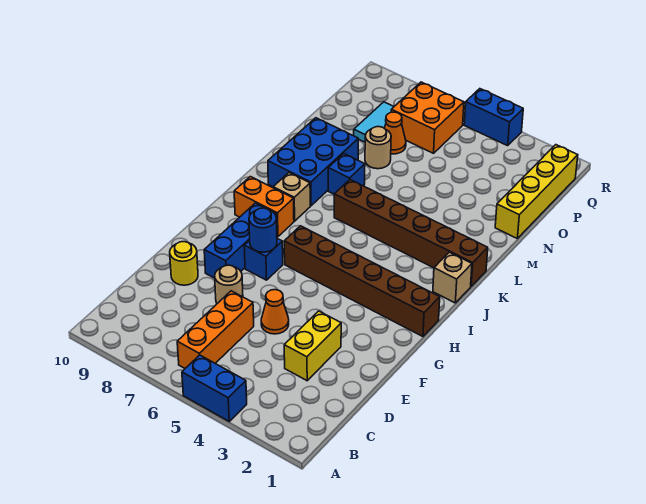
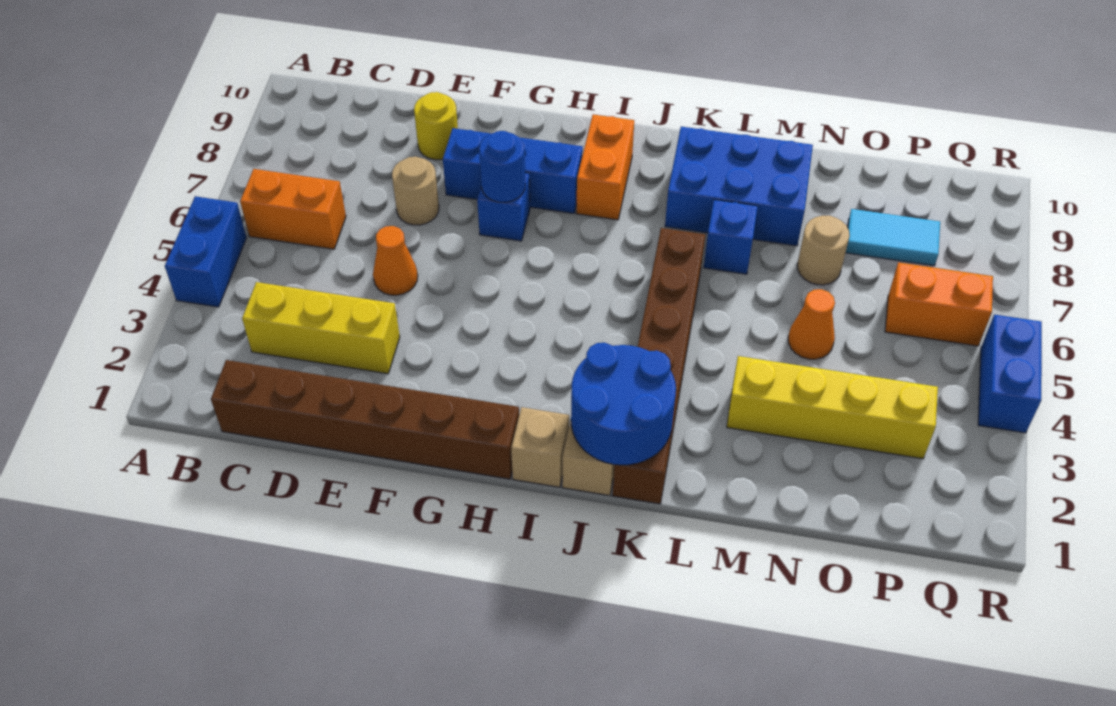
orange brick B6:D6 level 1 -> orange brick B6:C6 level 1
yellow brick D3:E3 level 1 -> yellow brick C3:E3 level 1
brown brick H1:H6 level 1 -> brown brick C1:H1 level 1
none -> blue round brick J1:K2 level 2
tan brick J8 level 1 -> tan brick I1 level 1
yellow brick N1:Q1 level 1 -> yellow brick M3:P3 level 1
orange cone O7 level 1 -> orange cone N5 level 1
orange brick P6:Q7 level 1 -> orange brick P6:Q6 level 1

